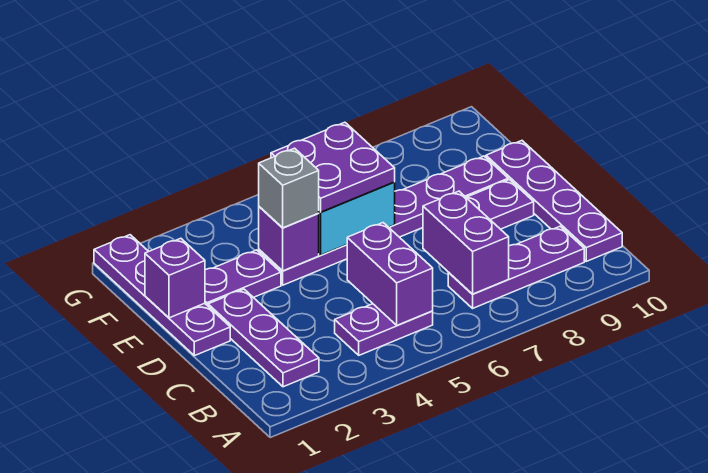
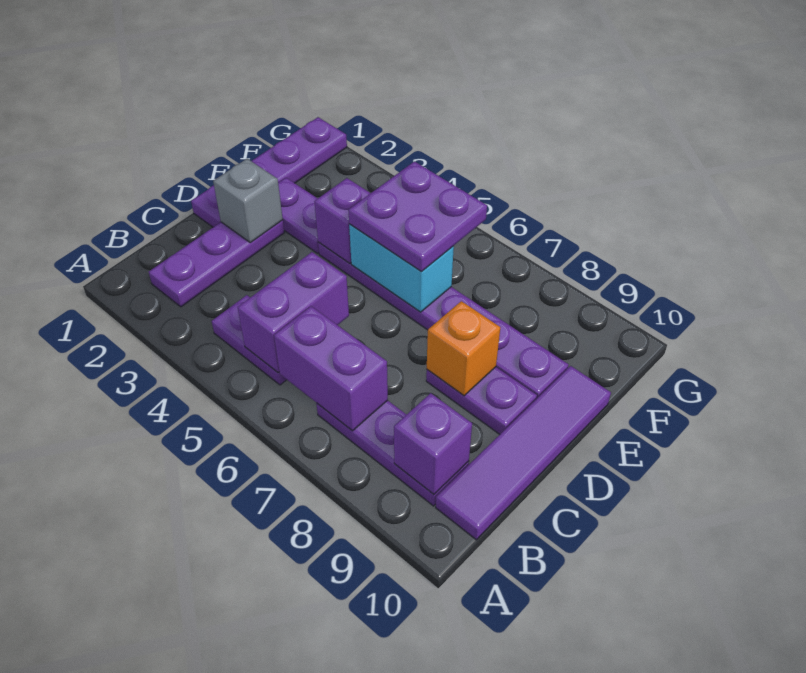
purple brick B7:C7 level 2 -> purple brick B6:B7 level 2
purple plate B10:E10 level 1 -> purple tile B10:E10 level 1
none -> orange brick D8 level 2
purple brick E1 level 2 -> purple brick B9 level 2
grey brick E4 level 3 -> grey brick D2 level 2

